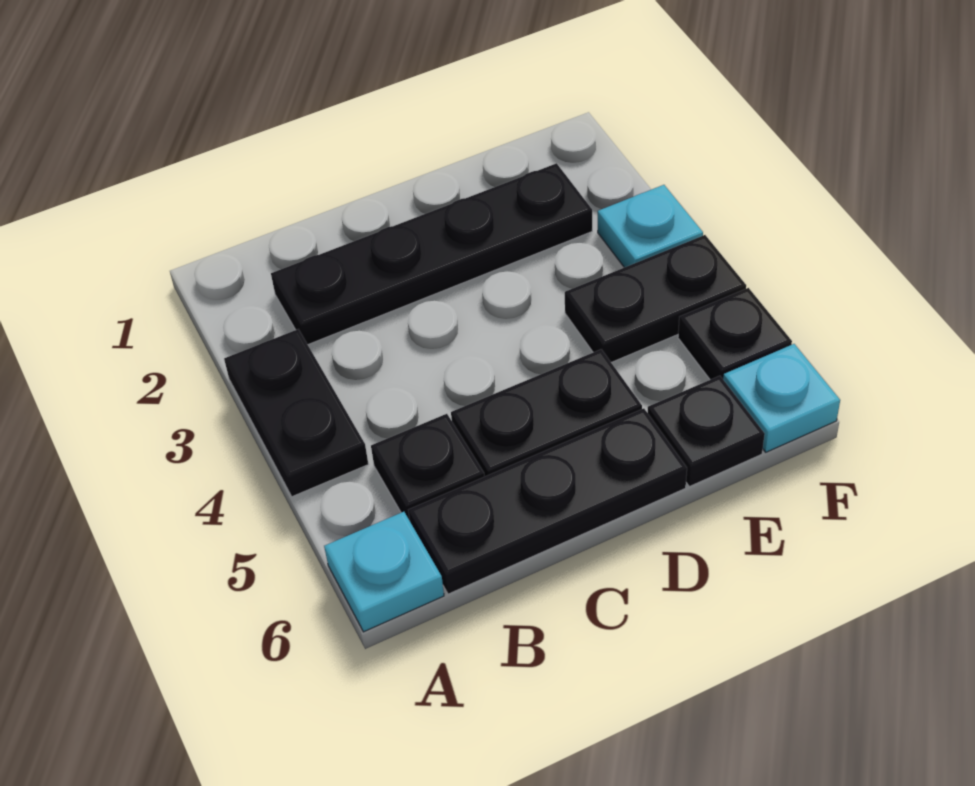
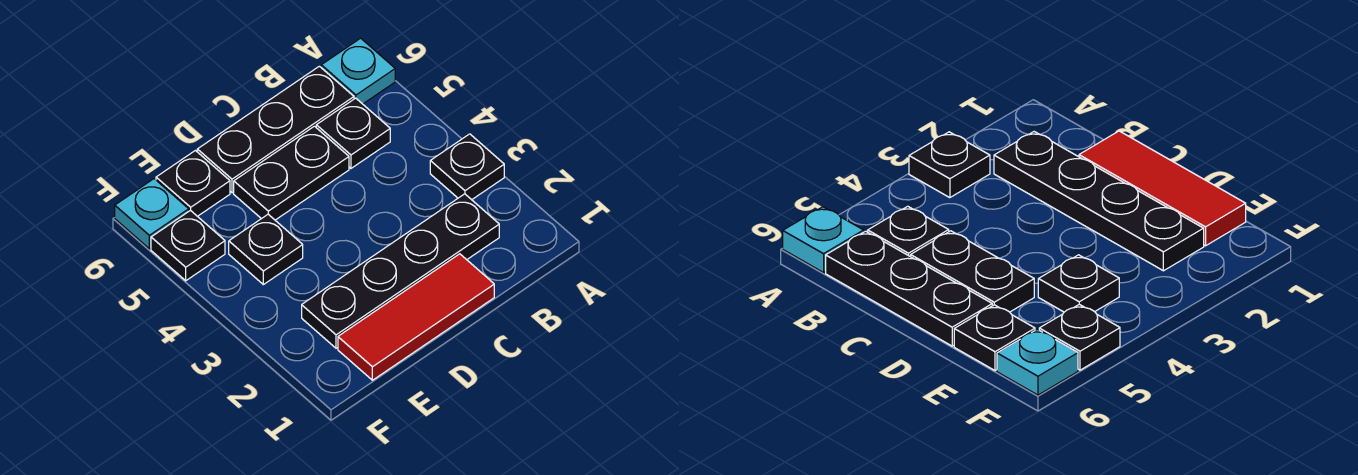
black plate A3:A4 level 1 -> black plate A3 level 1
none -> red tile C1:E1 level 1
black plate E4:F4 level 1 -> black plate E4 level 1
cyan plate F3 level 1 -> none

